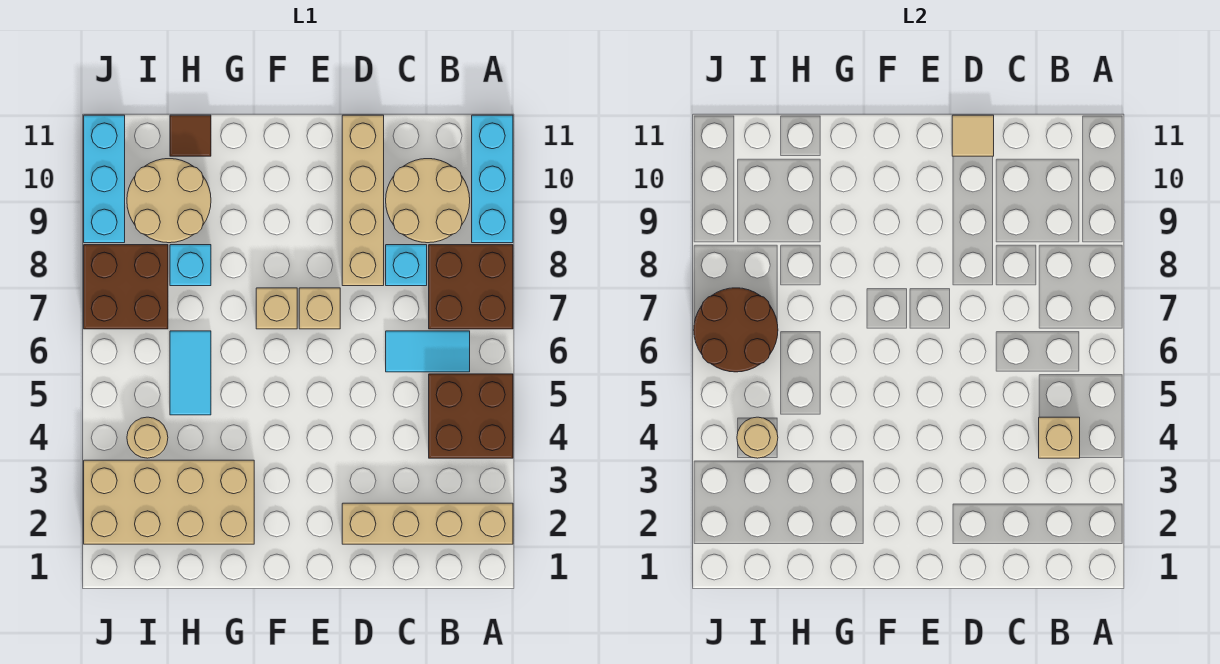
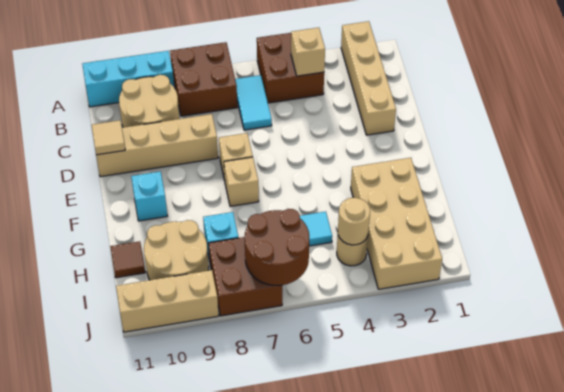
cyan brick C8 level 1 -> cyan brick F10 level 1
cyan brick J9:J11 level 1 -> tan brick J9:J11 level 1

